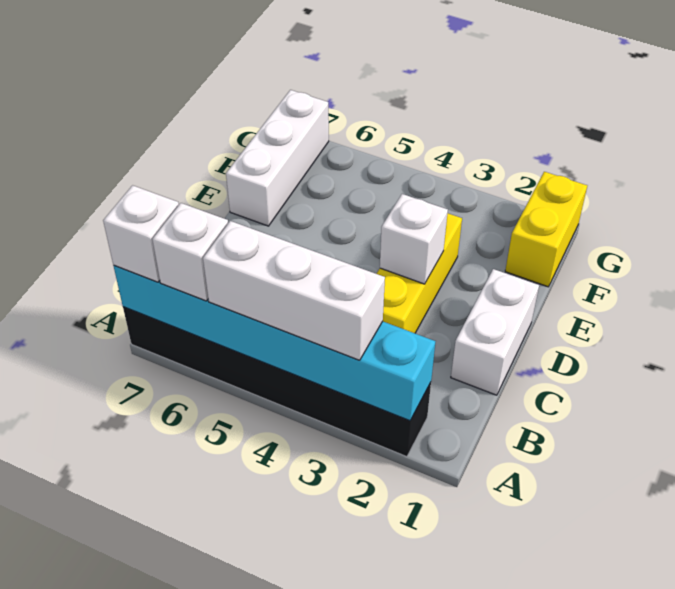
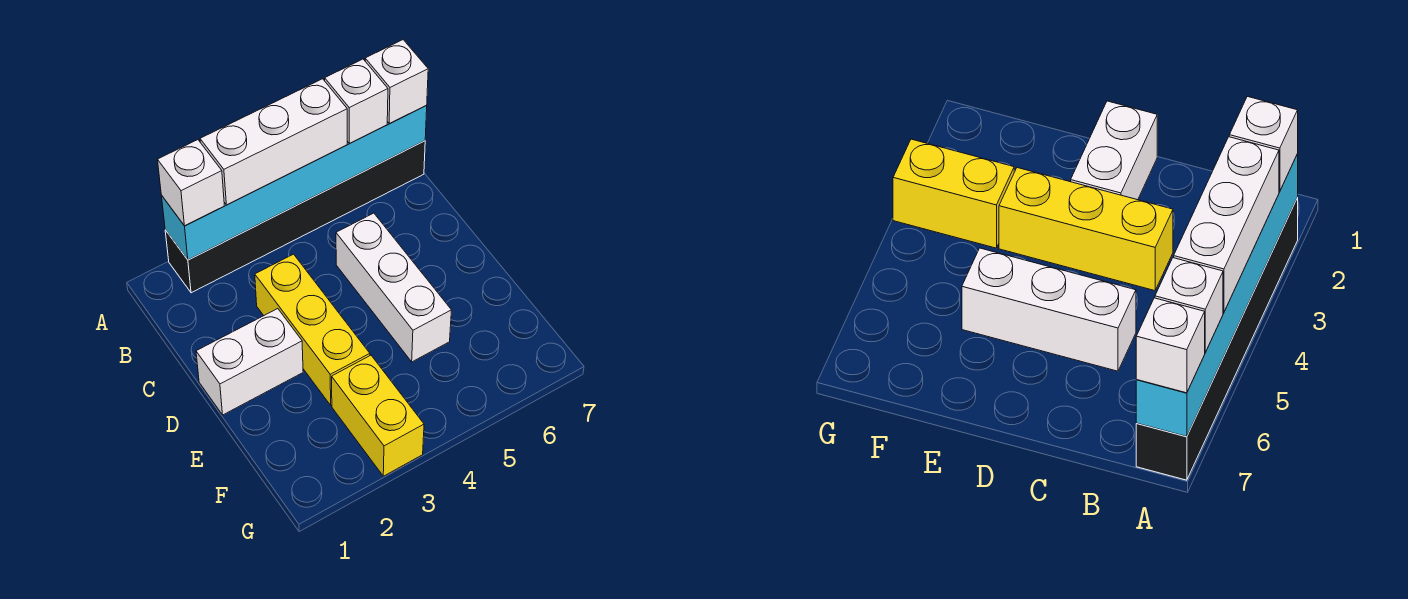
white brick C1:D1 level 1 -> white brick D1:D2 level 1
white brick D3 level 2 -> white brick A2 level 3
white brick E7:G7 level 1 -> white brick C5:E5 level 1
yellow brick F1:G1 level 1 -> yellow brick F3:G3 level 1

